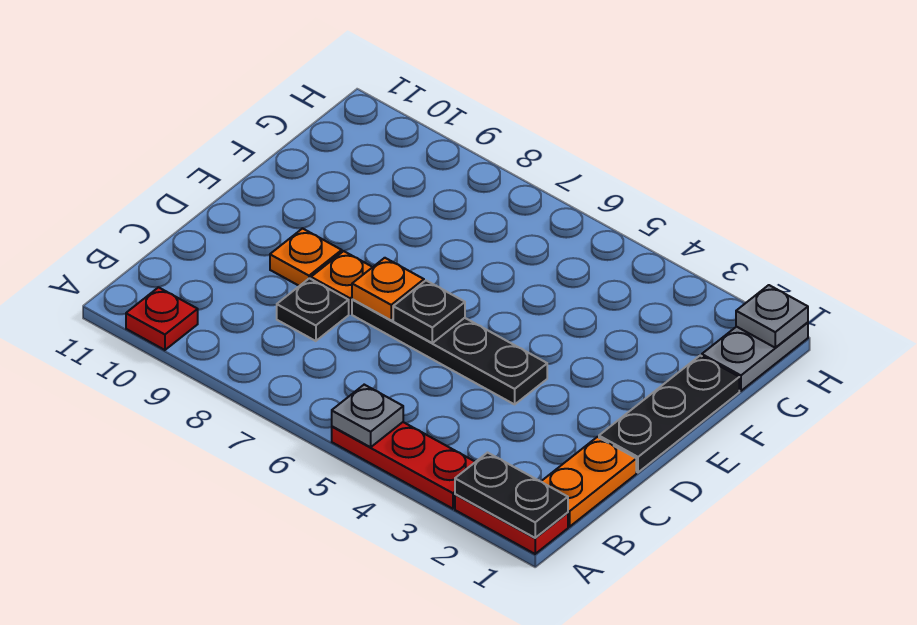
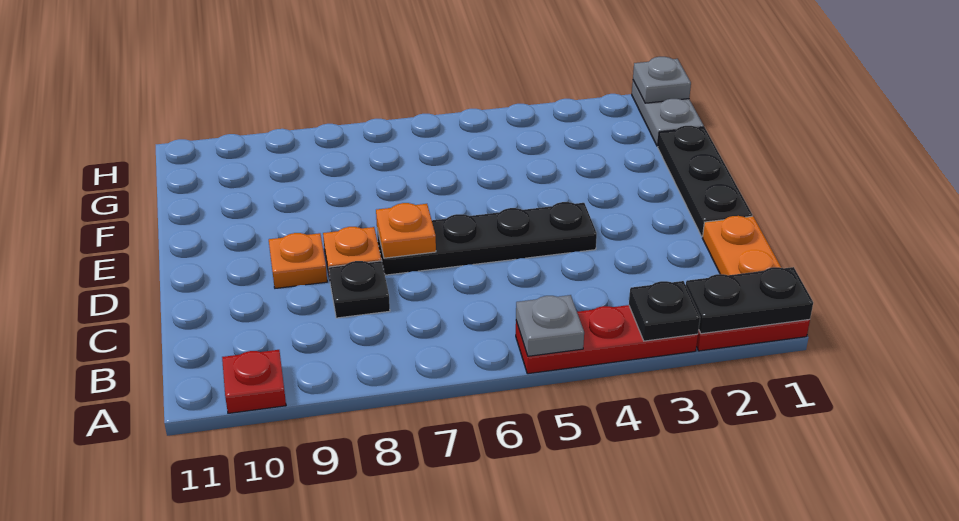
black plate D6 level 2 -> black plate A3 level 2

